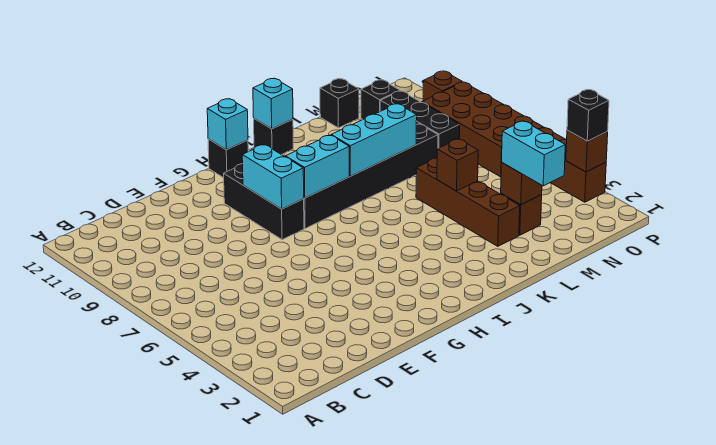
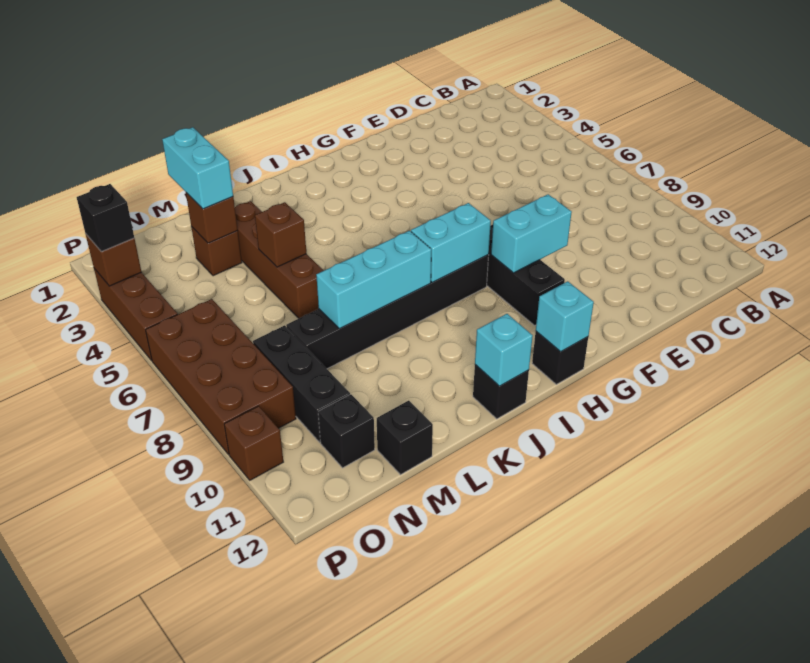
cyan brick G8:G9 level 2 -> cyan brick F9:G9 level 2

